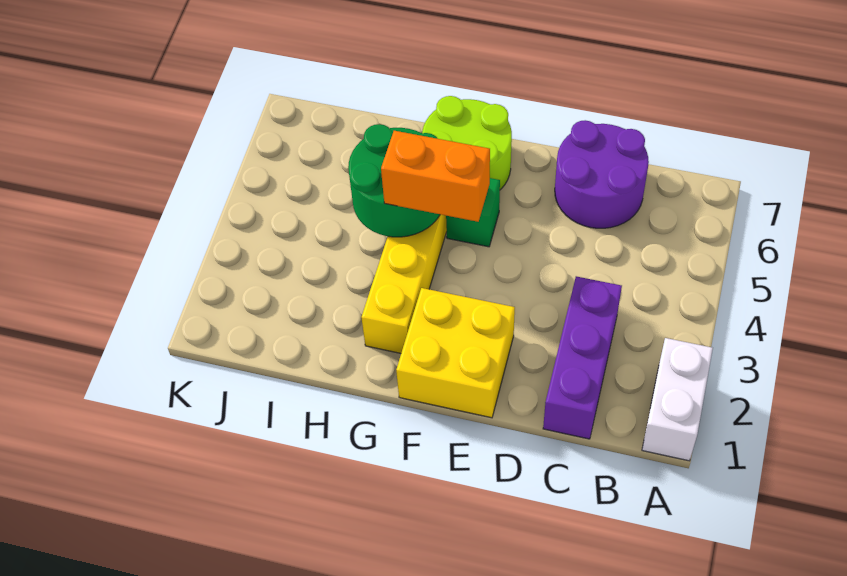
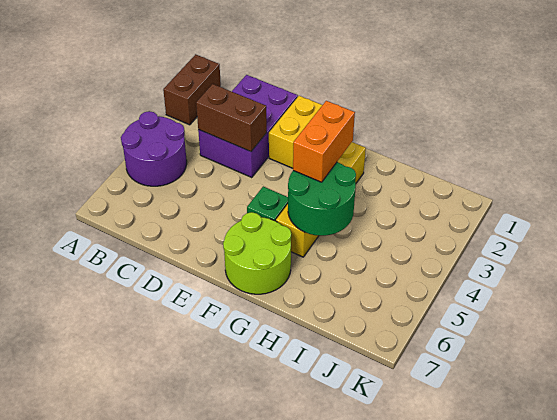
white brick A1:A2 level 1 -> brown brick A1:A2 level 1
purple brick C1:C3 level 1 -> purple brick C1:D3 level 1
none -> brown brick C3:D3 level 2
purple round brick C6:D7 level 1 -> purple round brick A4:B5 level 1
orange brick F4:G4 level 3 -> orange brick G3:G4 level 3

